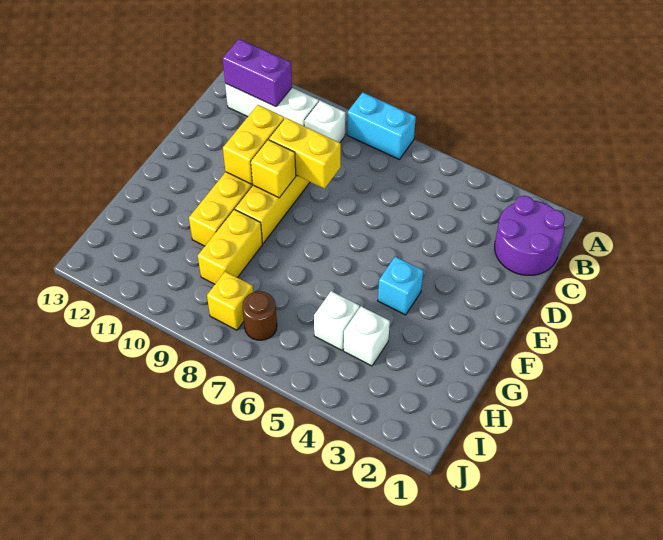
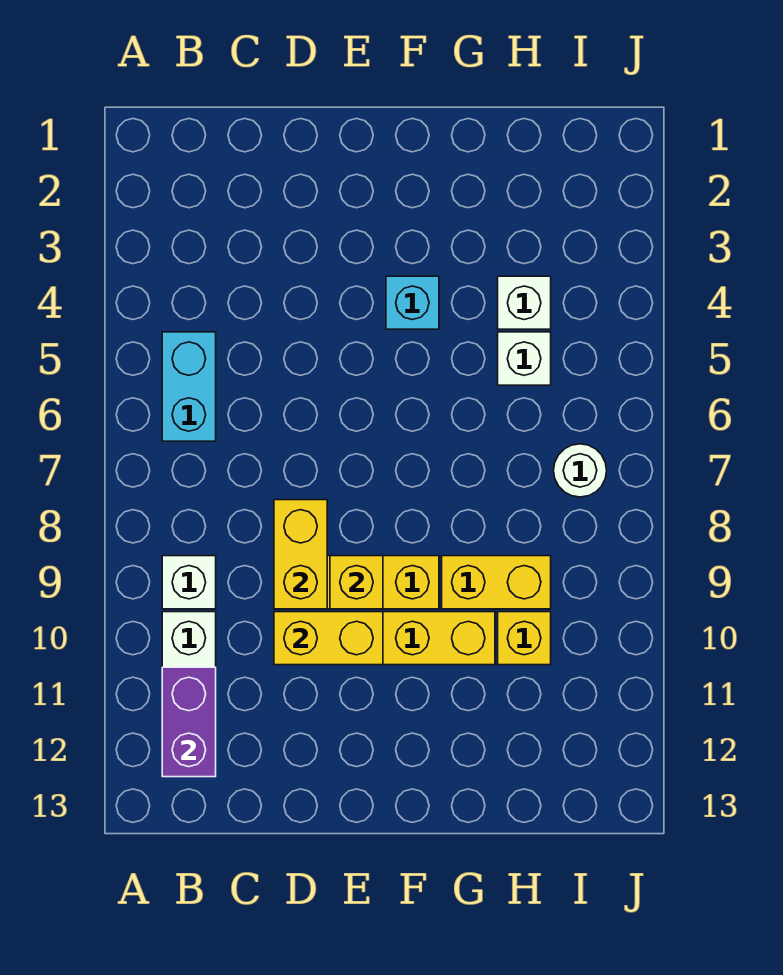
cyan brick A7:A8 level 1 -> cyan brick B5:B6 level 1
purple round brick B1:C2 level 1 -> none
brown round brick I7 level 1 -> white round brick I7 level 1
yellow brick I8 level 1 -> yellow brick H10 level 1

